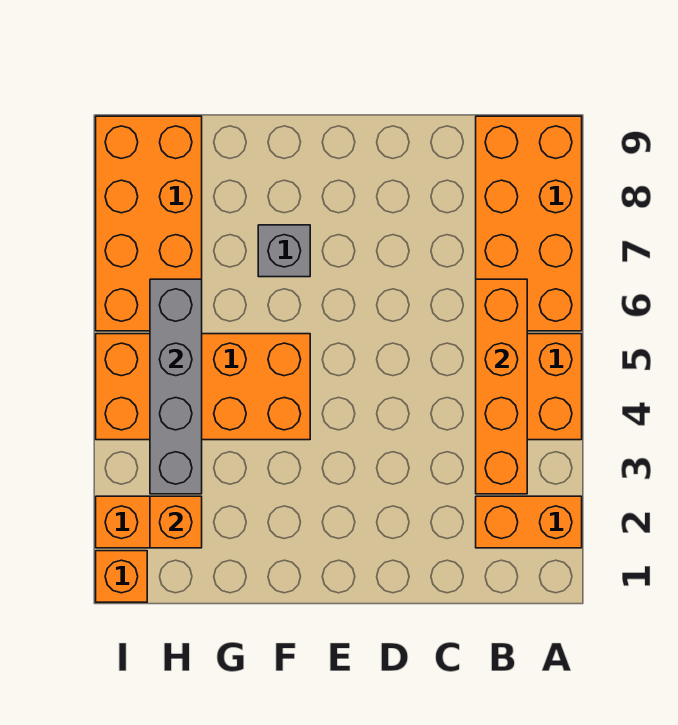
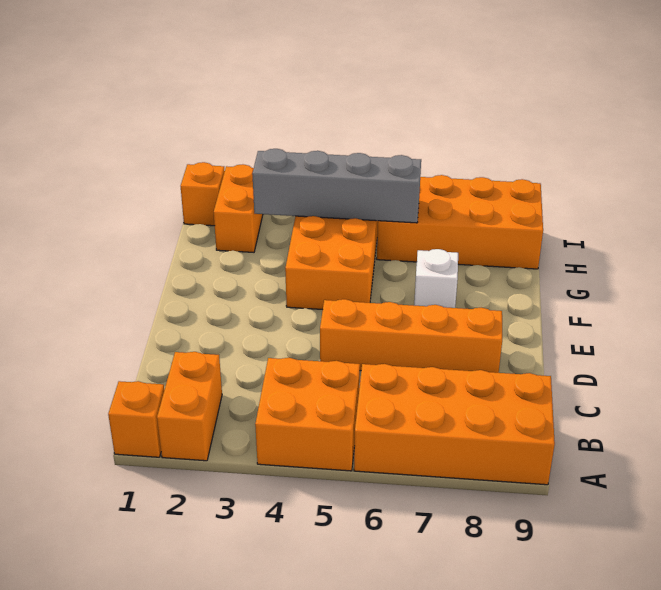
orange brick B3:B6 level 2 -> orange brick D5:D8 level 1
grey brick F7 level 1 -> white brick F7 level 1
orange brick H2 level 2 -> orange brick A1 level 1

